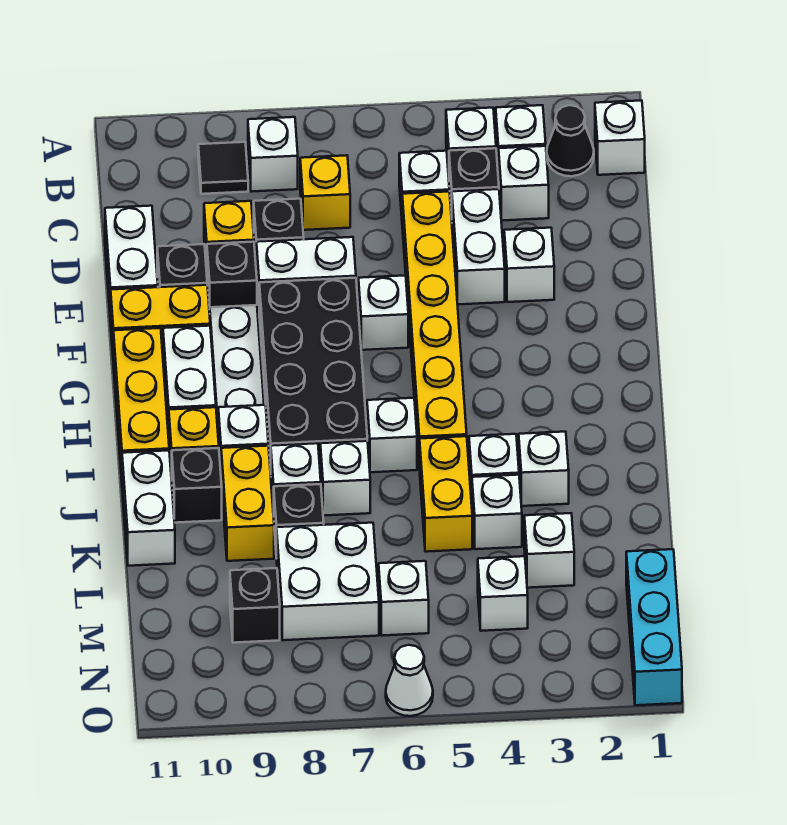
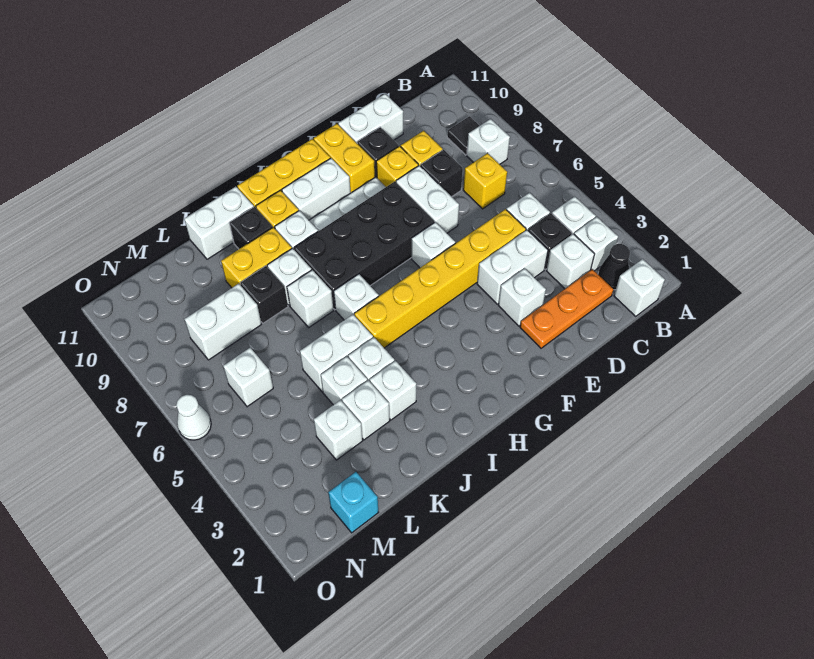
none -> orange plate C2:E2 level 1
black brick E9 level 1 -> yellow brick E9 level 1
yellow brick J5:K5 level 1 -> white brick J5:K5 level 1
white brick L7:M8 level 1 -> white brick L8:M8 level 1
cyan brick M1:O1 level 1 -> cyan brick M1 level 1
white brick M4 level 1 -> white brick K3 level 1
black brick M9 level 1 -> none

